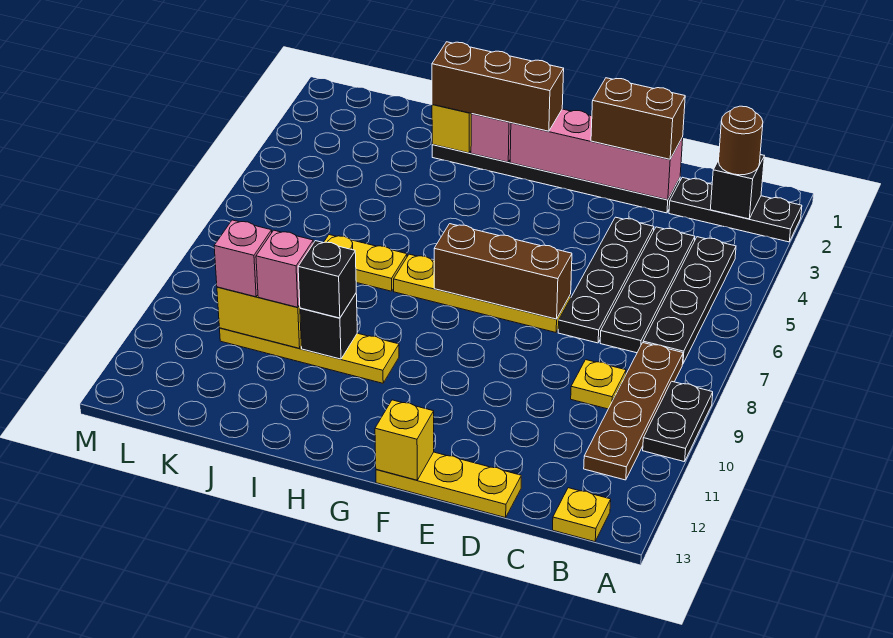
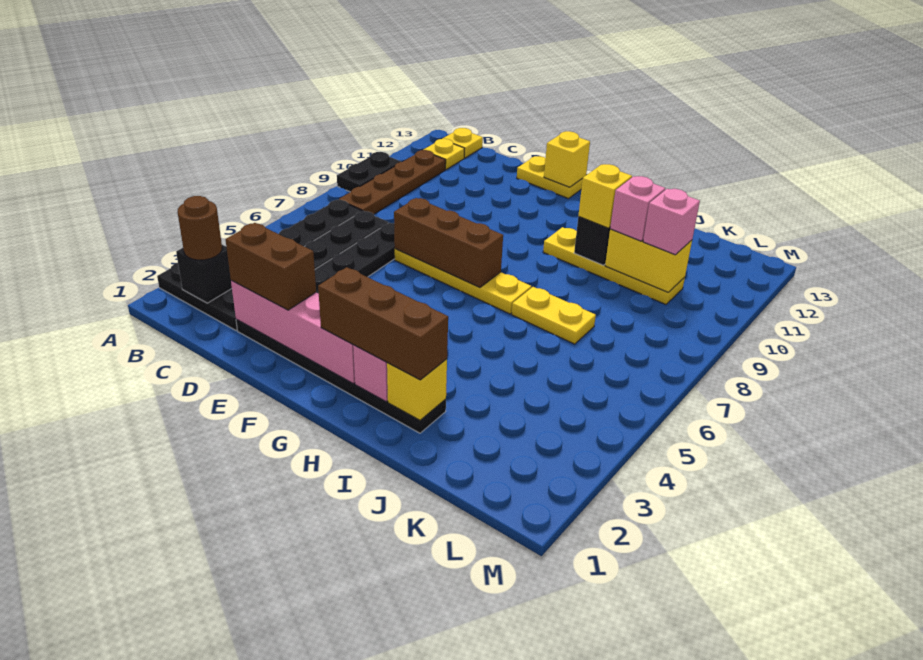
yellow plate C9 level 1 -> yellow plate B12 level 1
yellow plate D13:F13 level 1 -> yellow plate E13:F13 level 1
black brick I10 level 3 -> yellow brick I10 level 3

